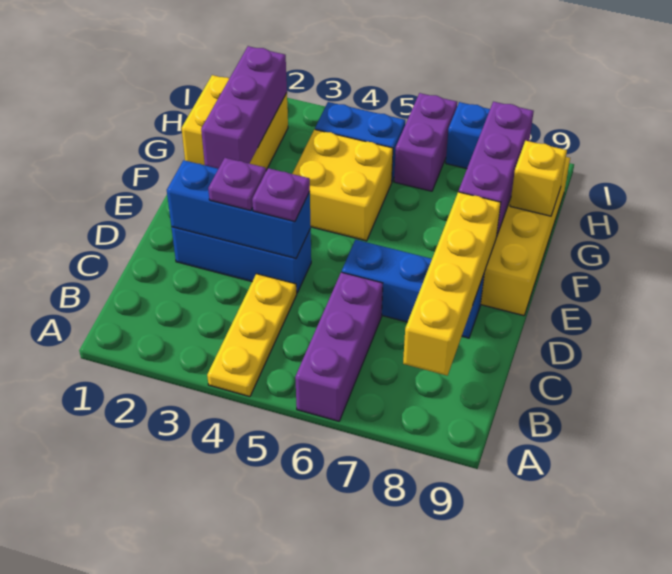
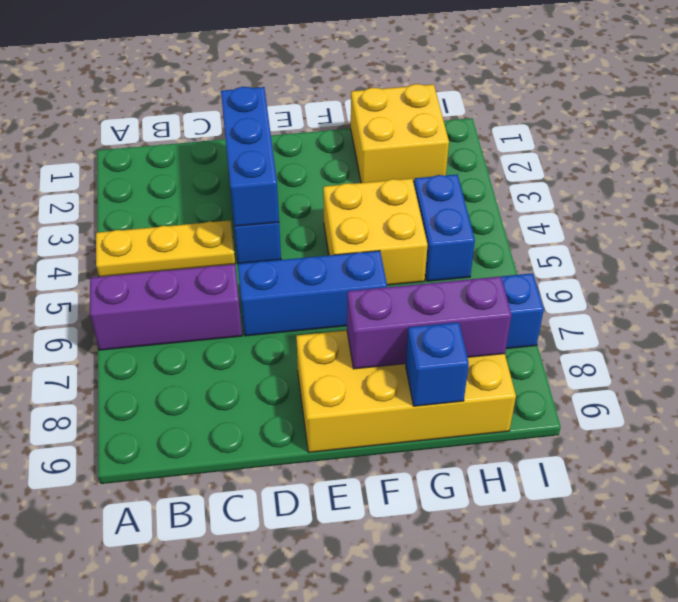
yellow brick B8:E8 level 2 -> none
purple plate D3 level 3 -> none
purple plate D4 level 3 -> none
blue brick D6:D8 level 1 -> blue brick D6:F6 level 1
purple brick F2:H2 level 2 -> none
yellow brick G9 level 2 -> blue brick G9 level 2
purple brick H6:I6 level 1 -> none

